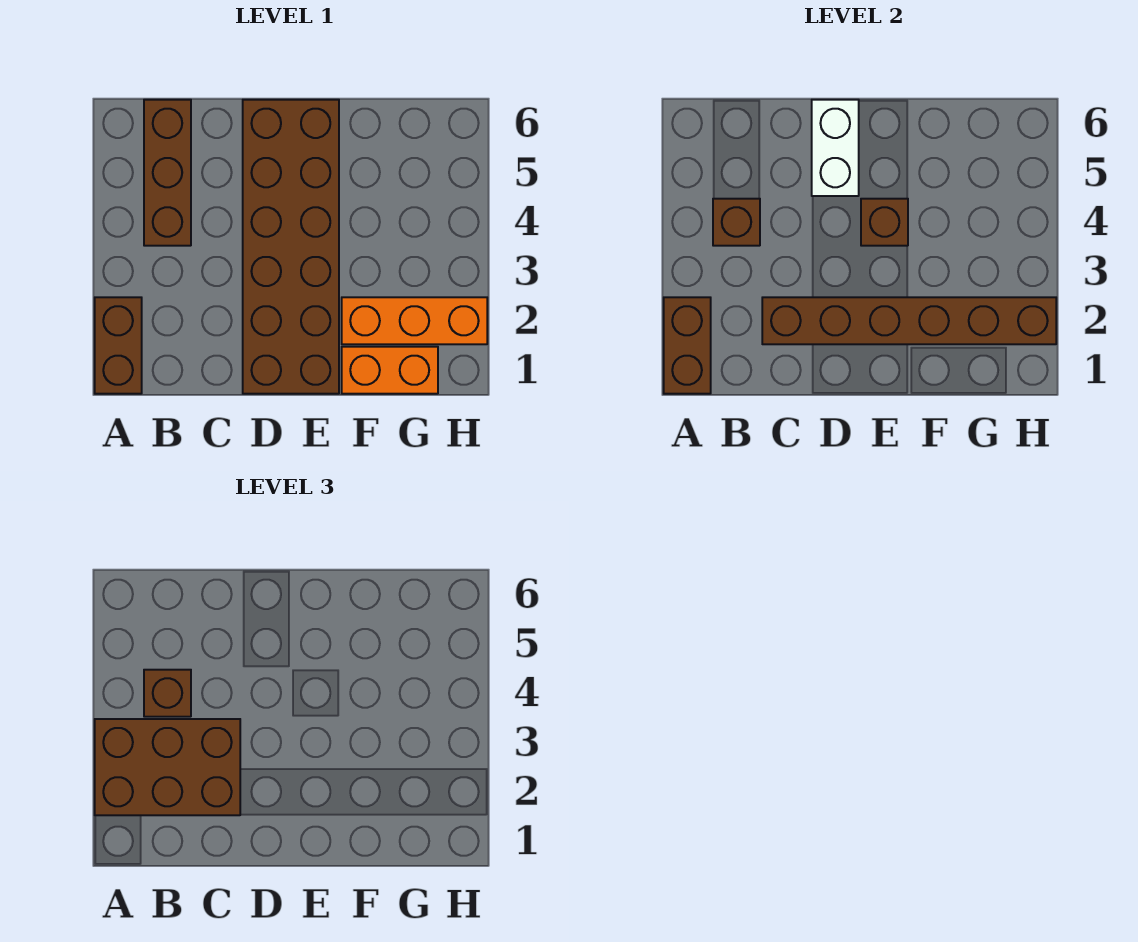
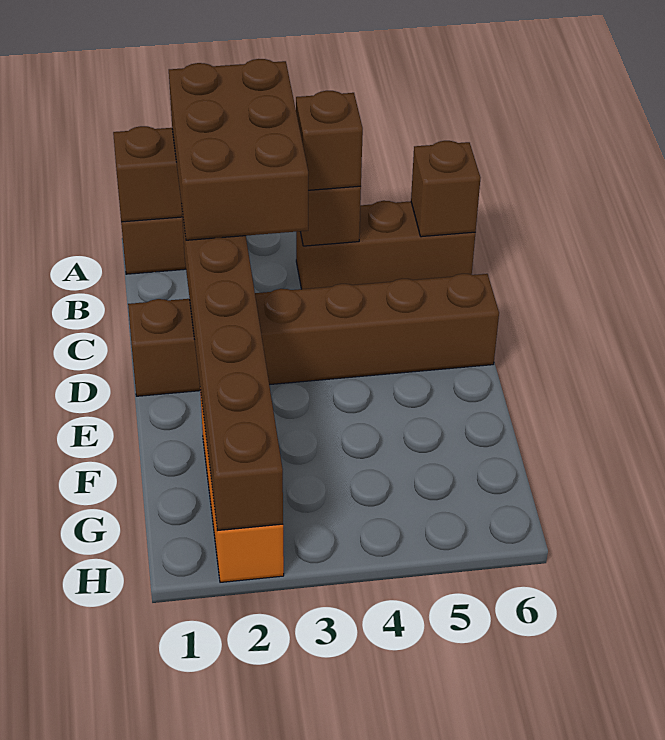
brown brick D1:E6 level 1 -> brown brick D1:D6 level 1
white brick D5:D6 level 2 -> none
brown brick E4 level 2 -> brown brick B6 level 2
orange brick F1:G1 level 1 -> none

